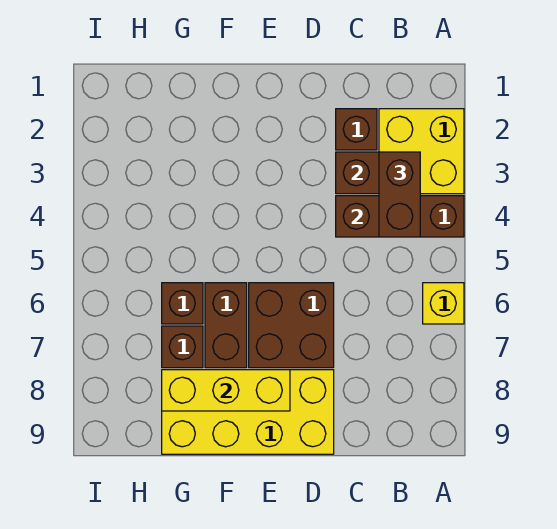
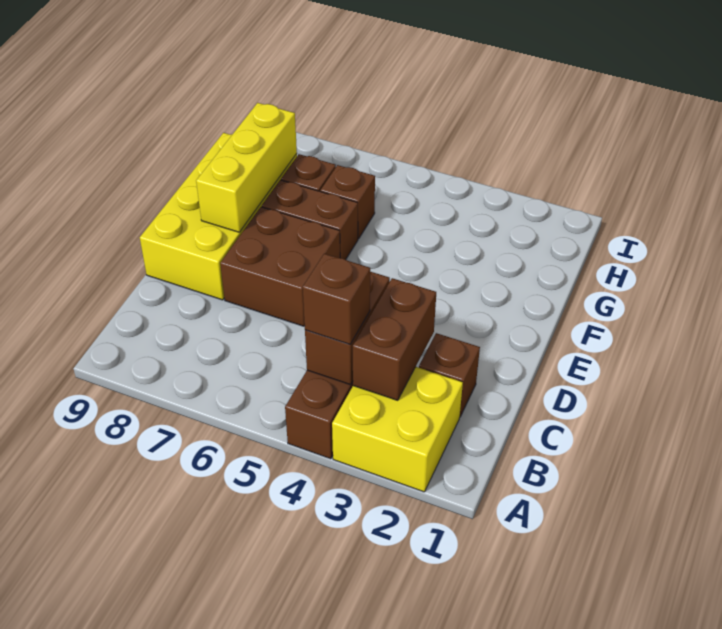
yellow brick A6 level 1 -> none
brown brick B3:B4 level 3 -> brown brick B4 level 3

